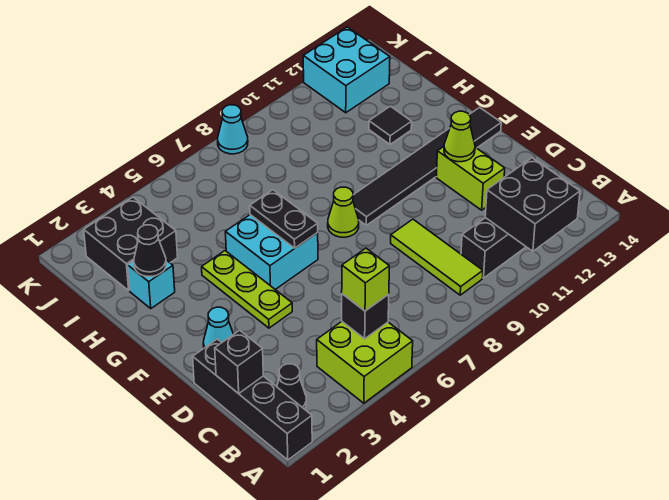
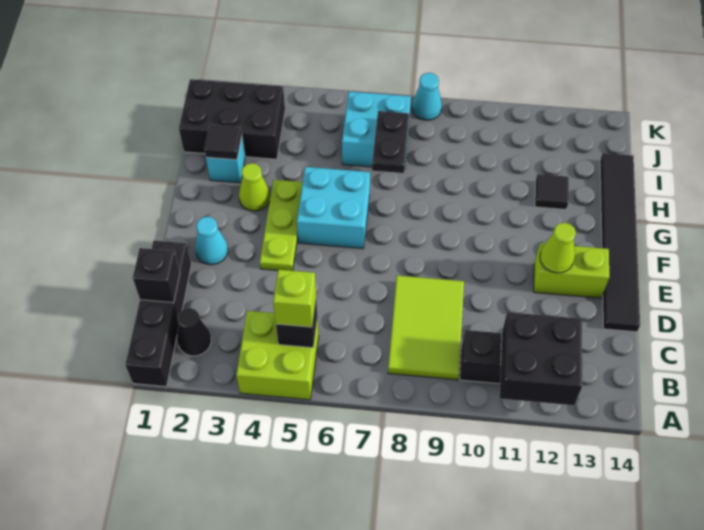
lime tile B9:D9 level 1 -> lime tile B8:D9 level 1
lime brick D12:E12 level 1 -> lime brick E12:E13 level 1
black plate F6:G6 level 2 -> black plate H7:I7 level 2
lime cone F8 level 1 -> lime cone G3 level 1
black tile F9:F14 level 1 -> black tile D14:I14 level 1
black cone H2 level 2 -> black tile H2 level 2
black brick I2:J3 level 1 -> black brick I1:J3 level 1
cyan brick J12:K13 level 1 -> cyan brick I6:J7 level 1

